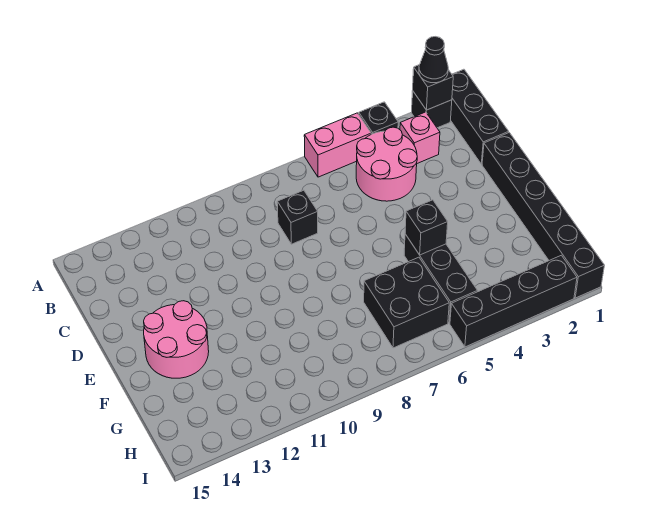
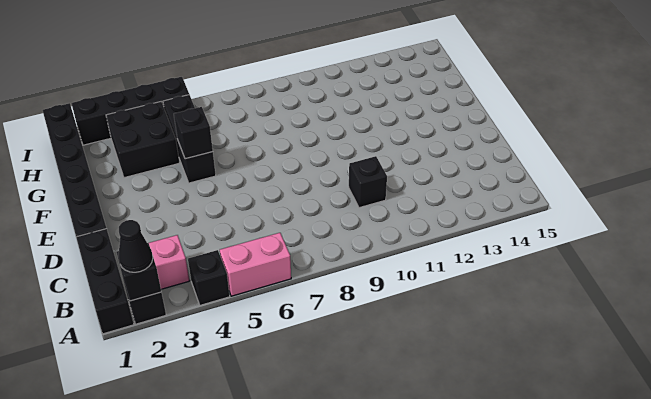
pink round brick B4:C5 level 1 -> none
black brick C8 level 1 -> black brick C10 level 1
pink round brick E13:F14 level 1 -> none
black brick G6:H7 level 1 -> black brick G3:H4 level 1

